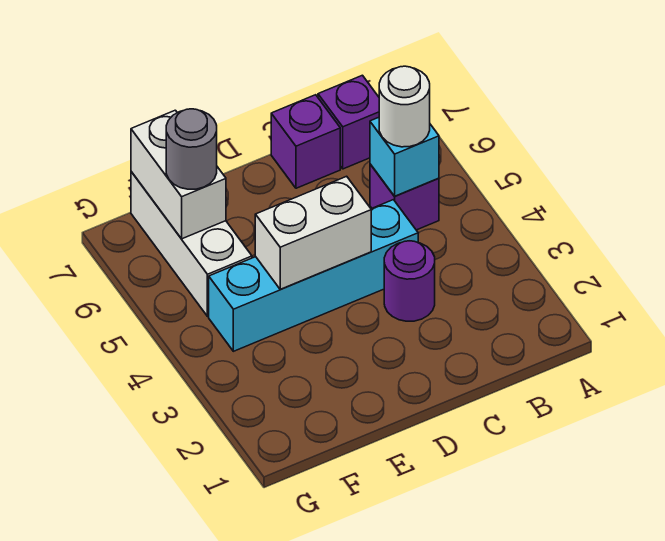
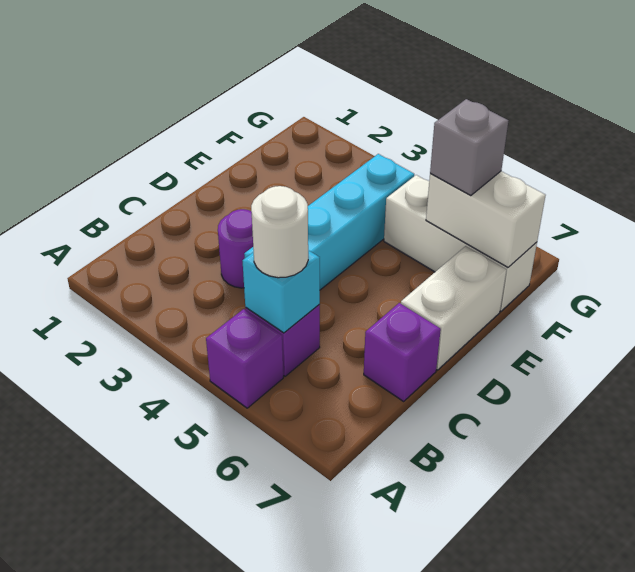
purple brick B7 level 1 -> purple brick A5 level 1
white brick D4:E4 level 2 -> white brick D7:E7 level 1
grey round brick F6 level 3 -> grey brick F6 level 3

